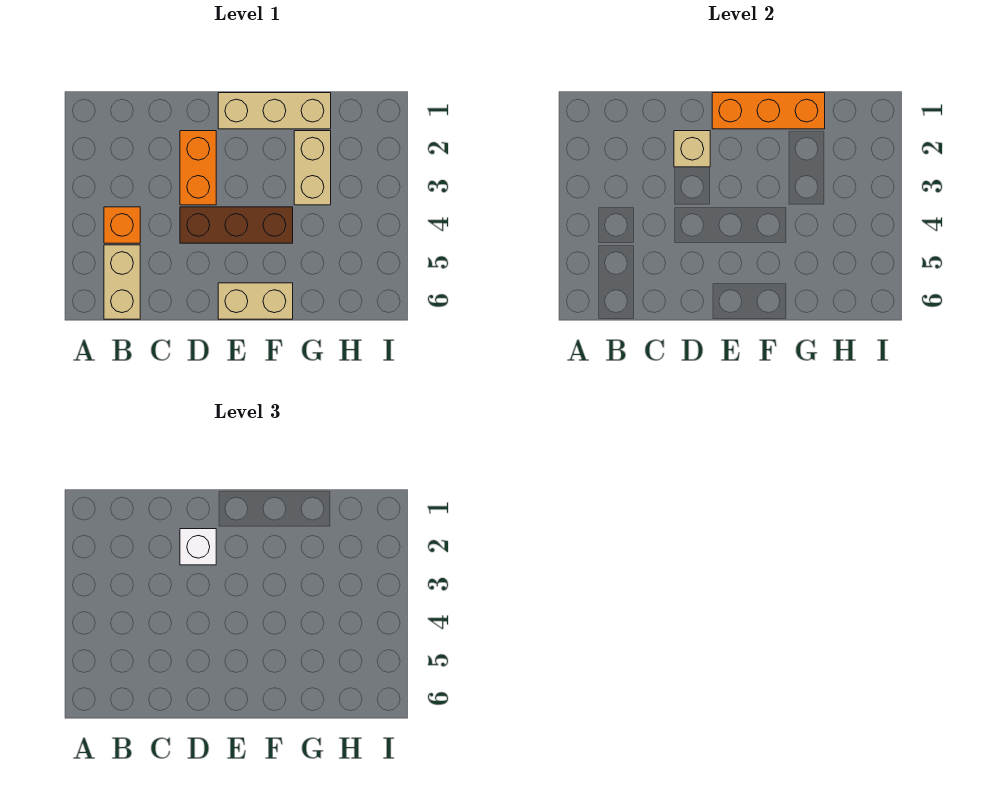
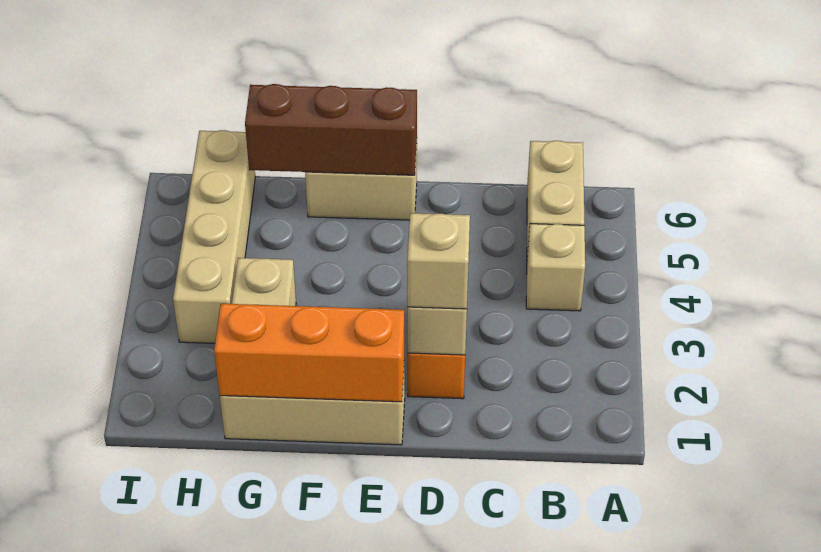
orange brick B4 level 1 -> tan brick B4 level 1
white brick D2 level 3 -> tan brick D2 level 3
brown brick D4:F4 level 1 -> brown brick E6:G6 level 2
none -> tan brick H3:H6 level 1

